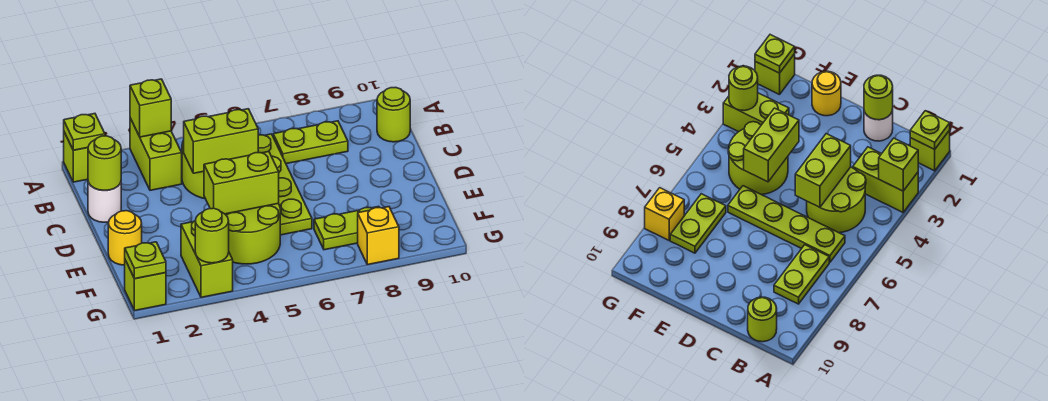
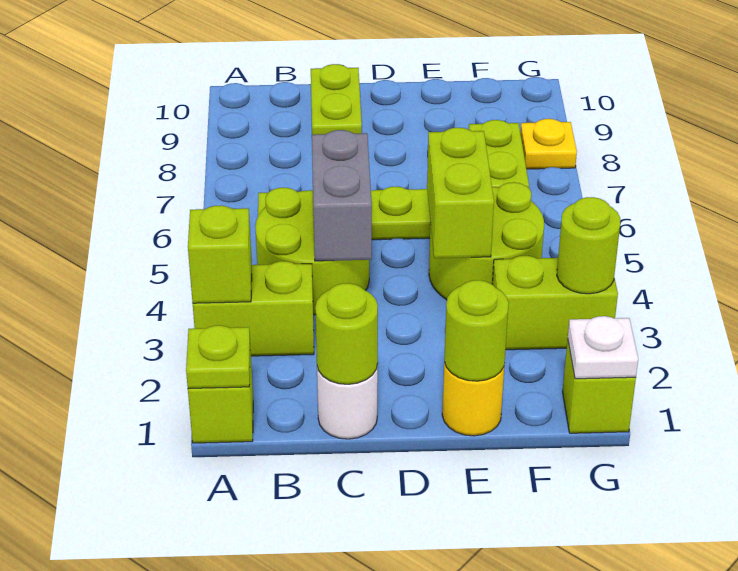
lime plate B7:B8 level 1 -> lime plate C9:C10 level 1
lime round brick B10 level 1 -> lime round brick E1 level 2
lime brick C4:C5 level 2 -> grey brick C4:C5 level 2
lime plate G1 level 2 -> white plate G1 level 2
yellow brick G8 level 1 -> yellow plate G8 level 1

